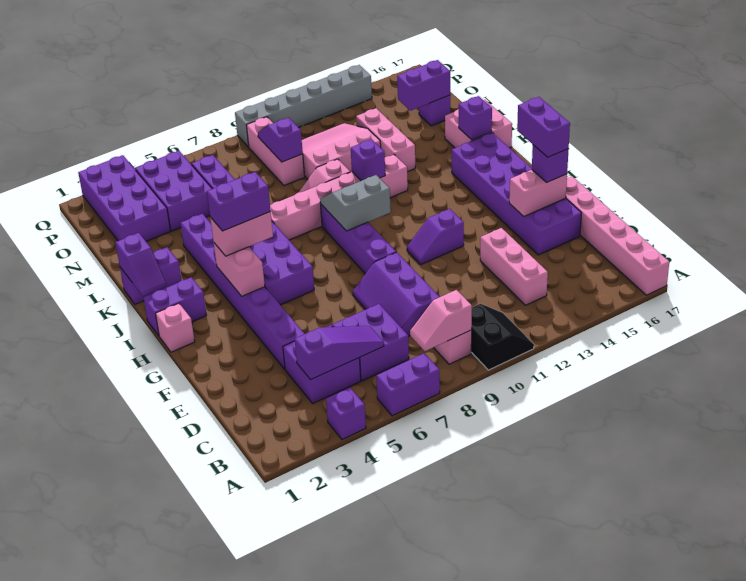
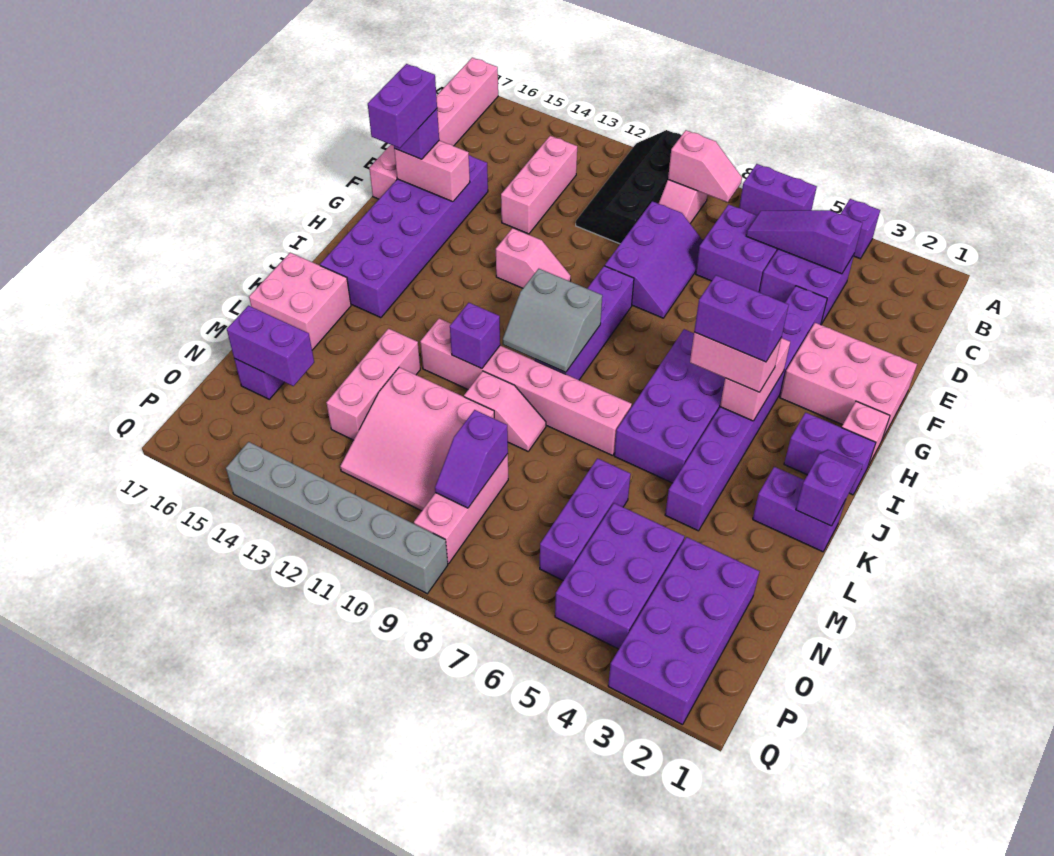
black slope A10:B11 level 1 top 10 -> black slope A10:D11 level 1 top 10
none -> pink brick F1:G3 level 1
purple slope G11:G12 level 1 top 12 -> pink slope G11:G12 level 1 top 12
purple brick K16 level 2 -> none

